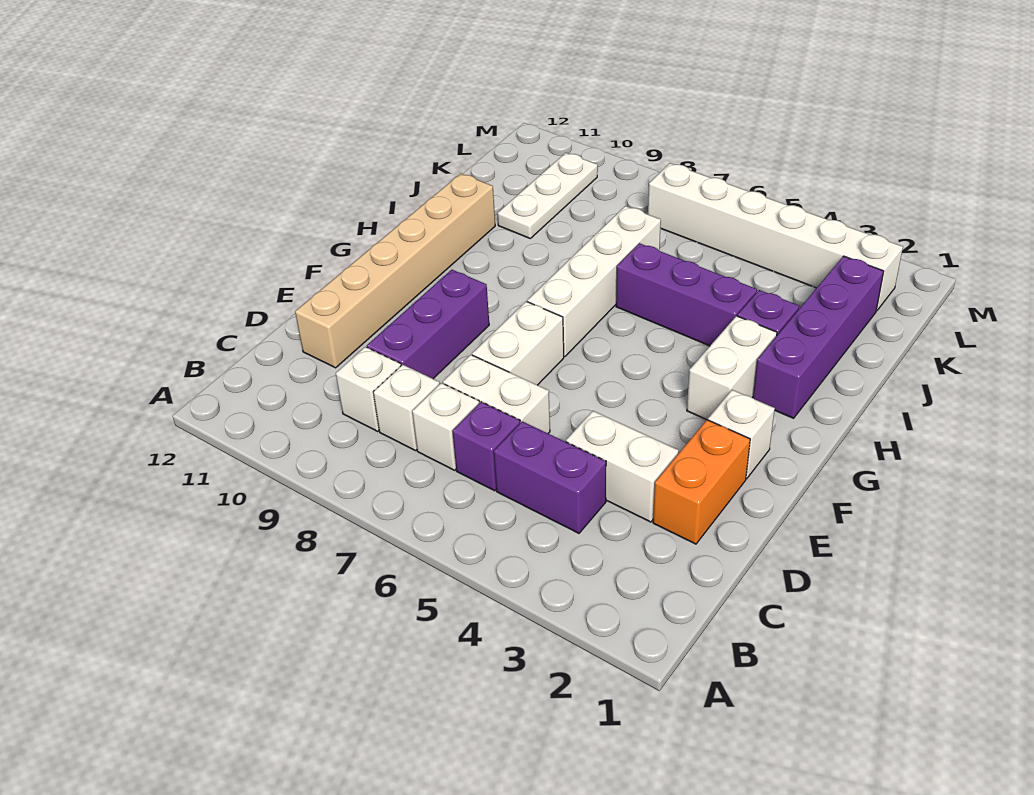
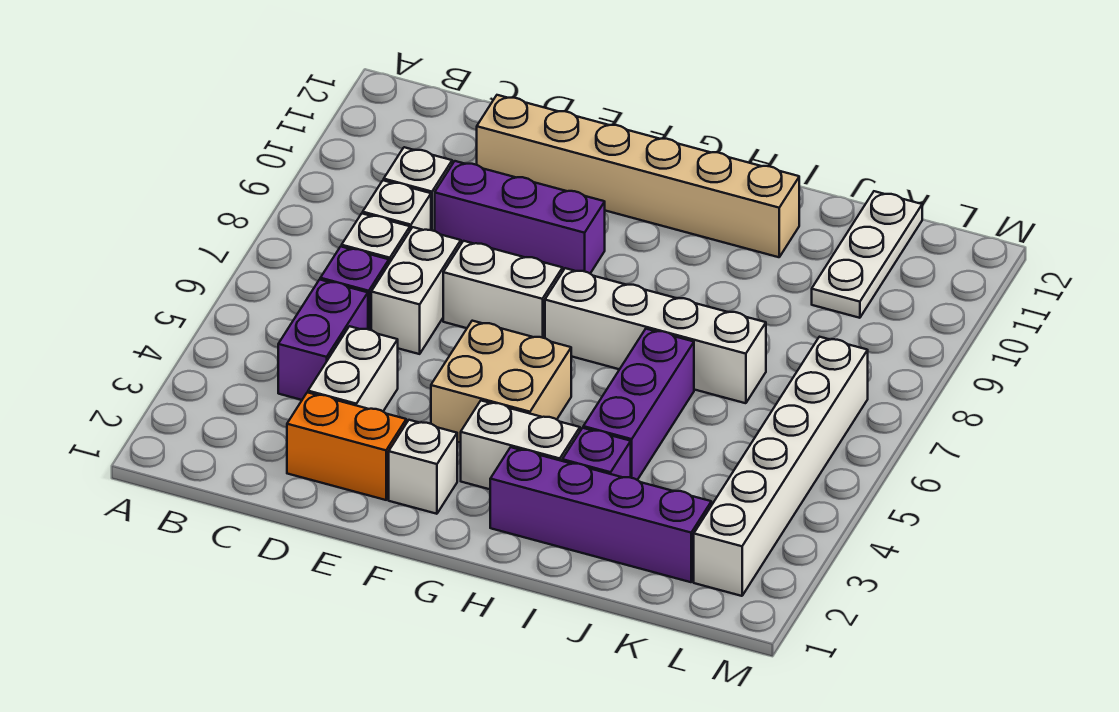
none -> tan brick F4:G5 level 1
white plate J10:L10 level 1 -> white plate K10:K12 level 1

